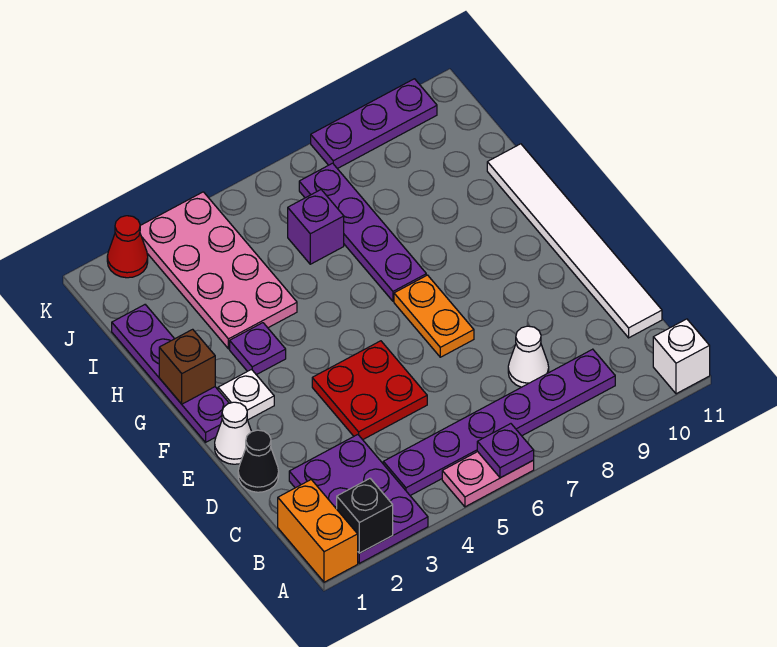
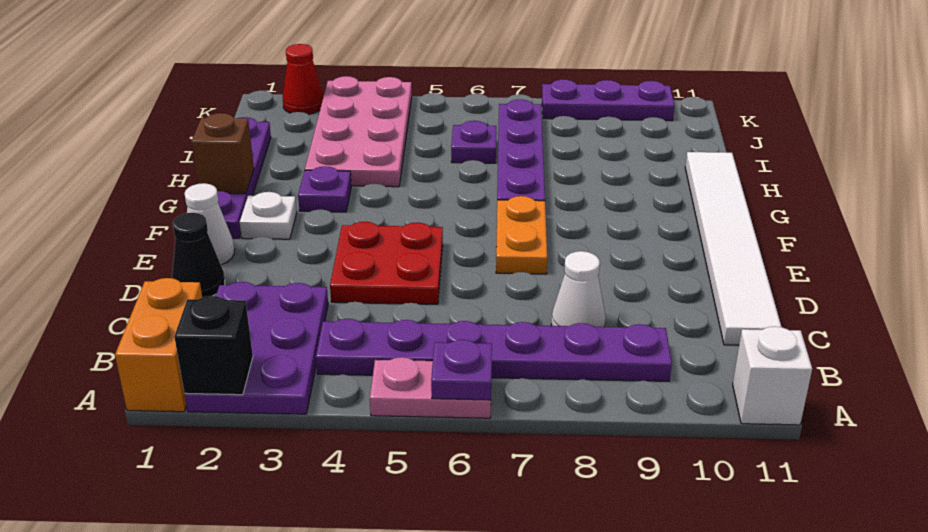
purple brick I6 level 1 -> purple plate I6 level 1

